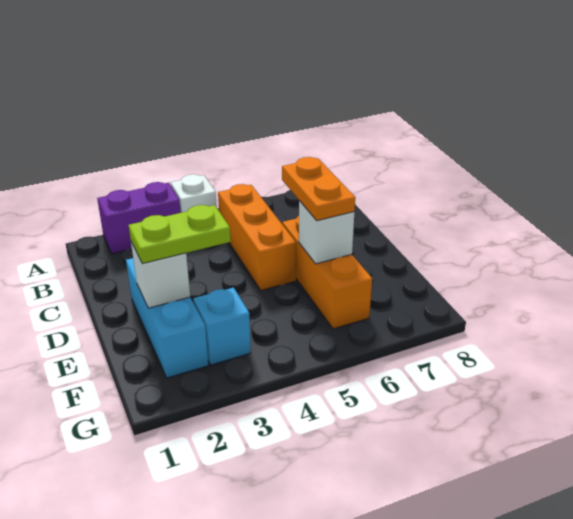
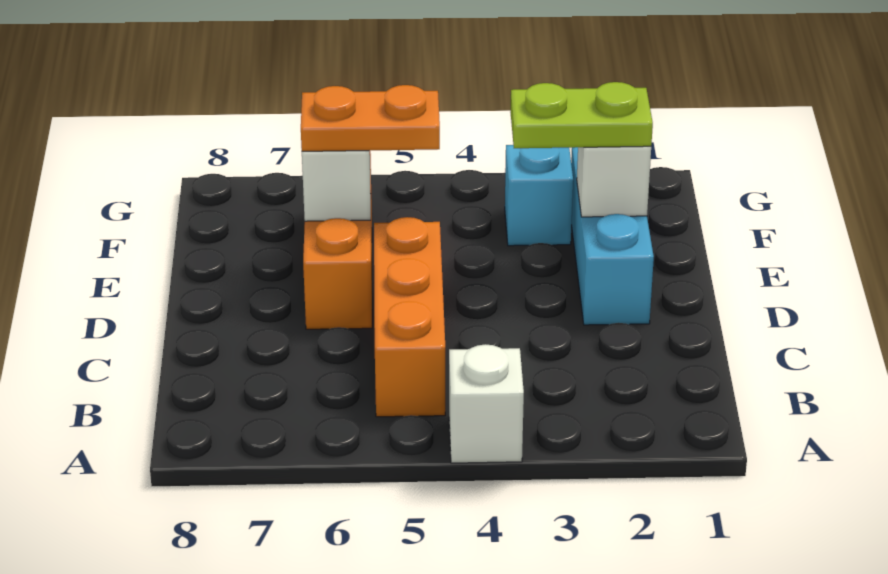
purple brick A2:A3 level 1 -> none
orange plate D6:E6 level 3 -> orange plate E5:E6 level 3

